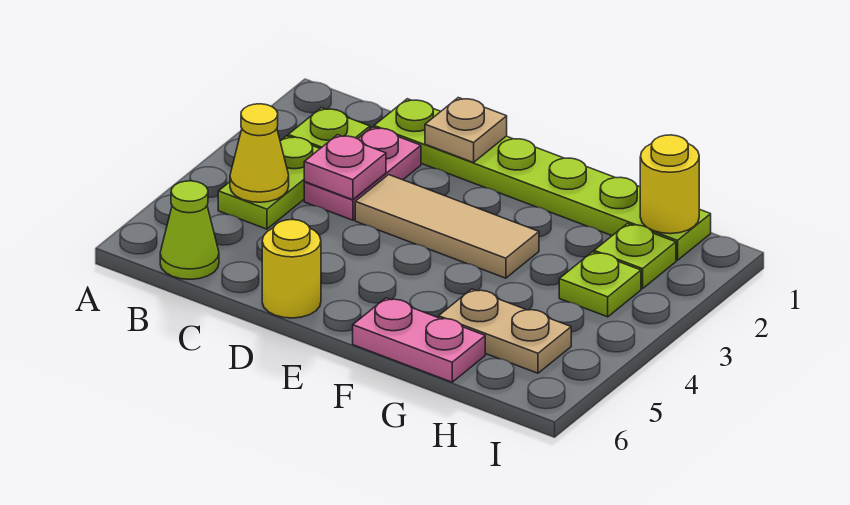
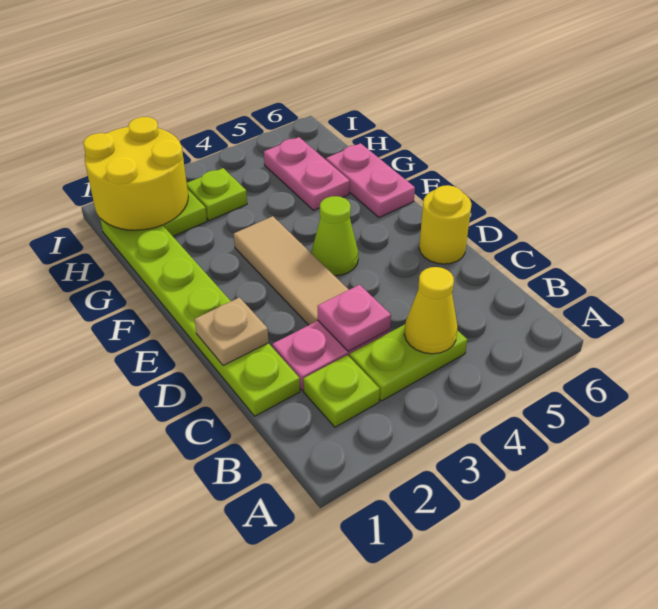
lime cone B6 level 1 -> lime cone E4 level 1
tan plate G5:H5 level 1 -> pink plate G5:H5 level 1
yellow round brick H1 level 2 -> yellow round brick H1:I2 level 2

